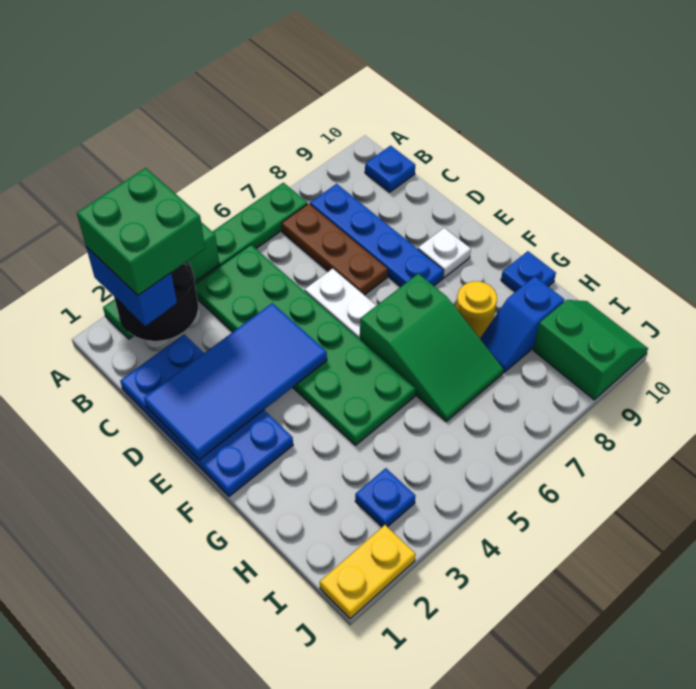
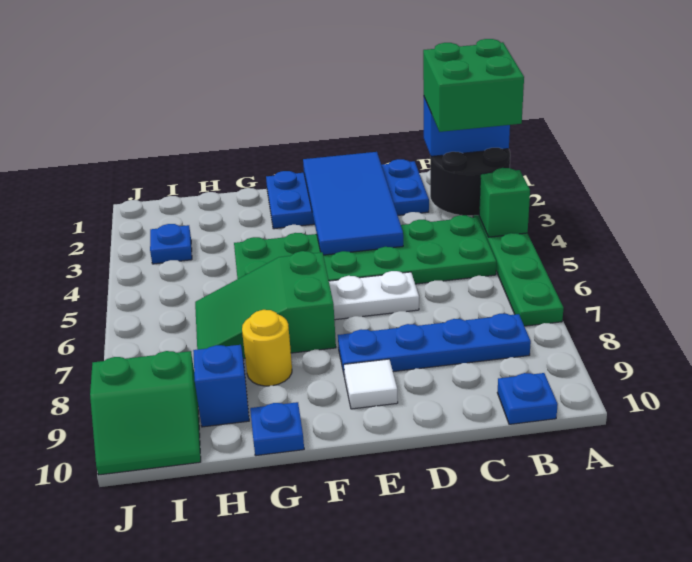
brown plate B7:D7 level 1 -> none
white plate E9 level 1 -> white tile E9 level 1
yellow plate J1:J2 level 1 -> none

